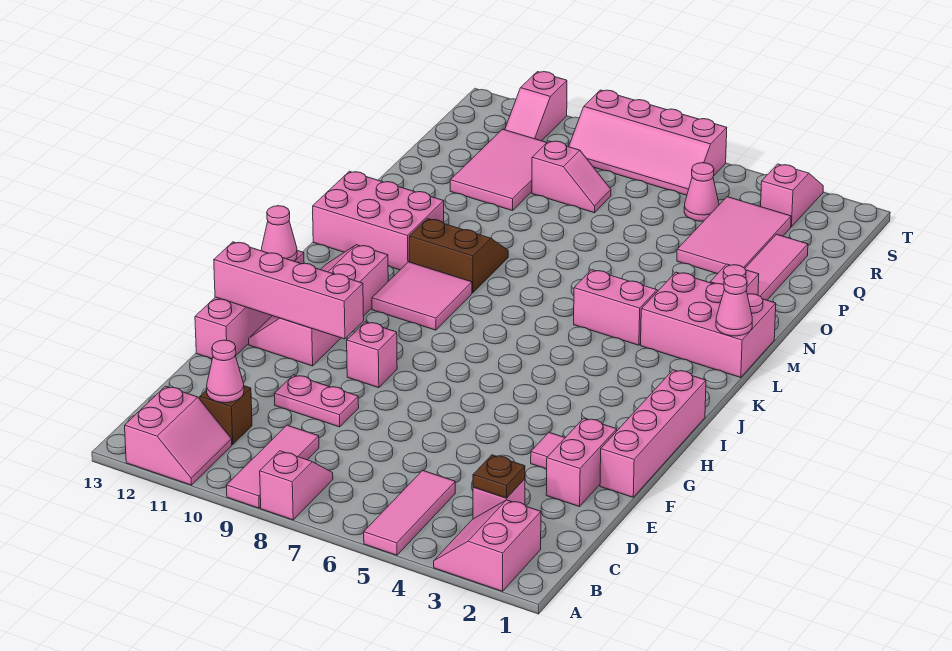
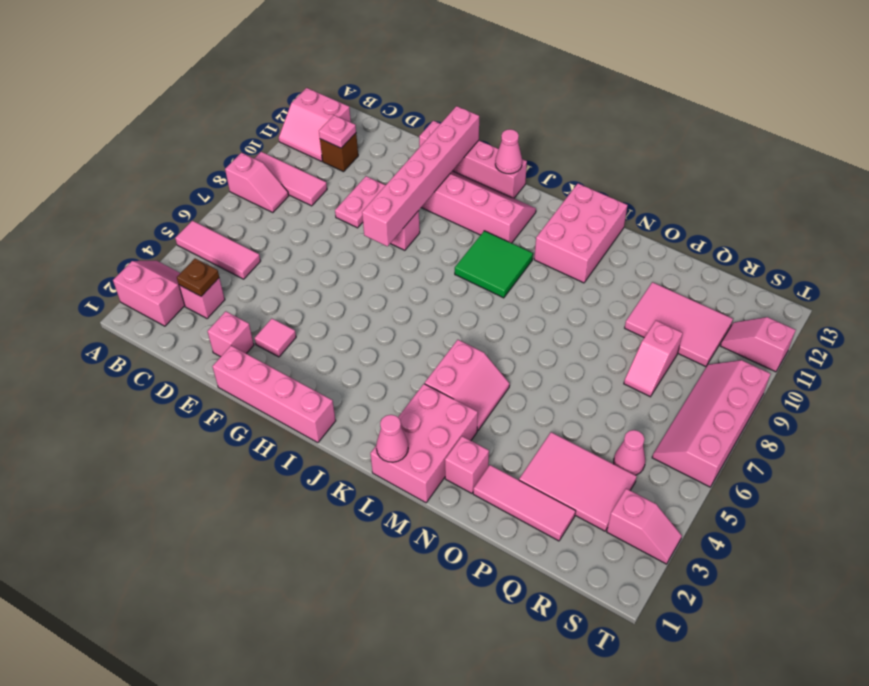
pink cone C11 level 2 -> pink plate C11 level 2
pink brick E2:F2 level 1 -> pink brick E2 level 1
pink brick G10:G13 level 2 -> pink brick G8:G13 level 2
pink tile J9:K10 level 1 -> green tile J9:K10 level 1
brown slope L9:M10 level 1 top L -> none

